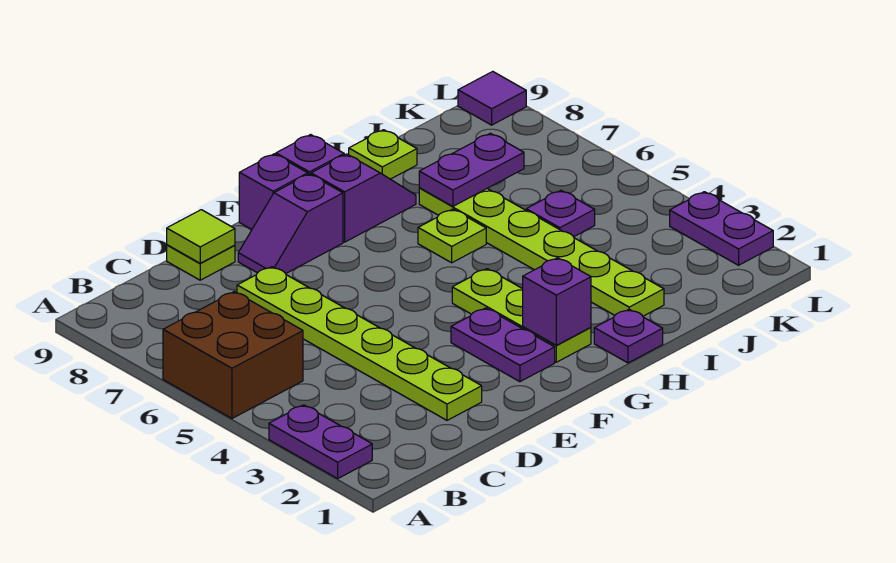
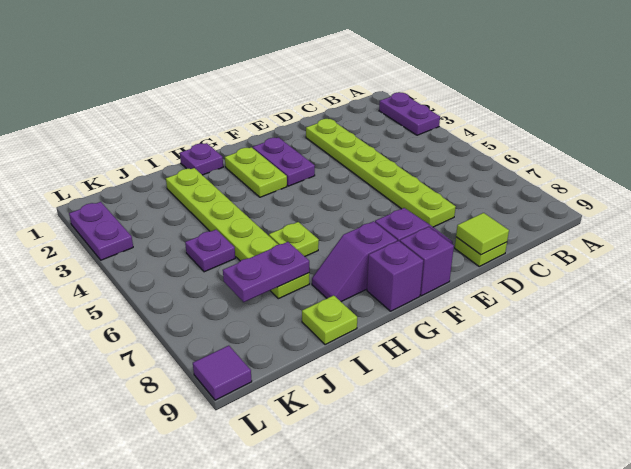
brown brick A5:B6 level 1 -> none
lime plate G2:G4 level 1 -> lime plate G2:G3 level 1
purple brick G2 level 2 -> none

